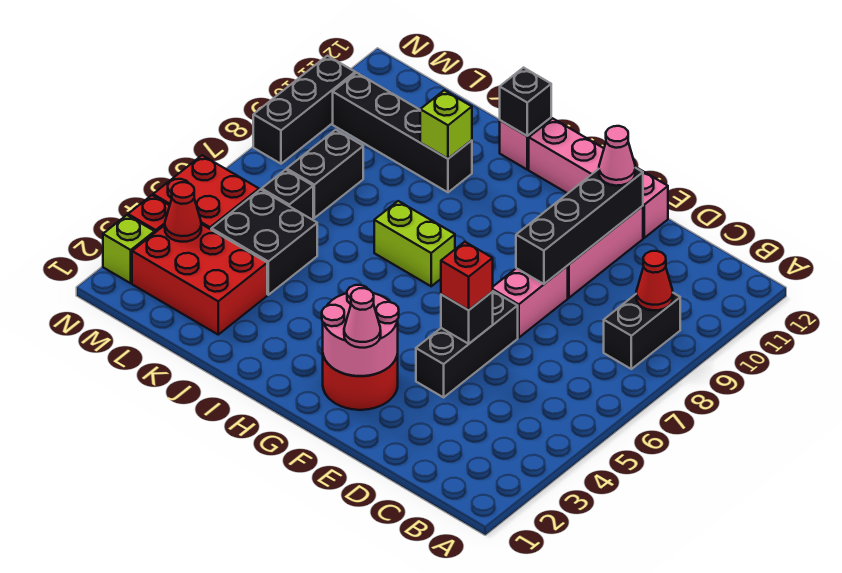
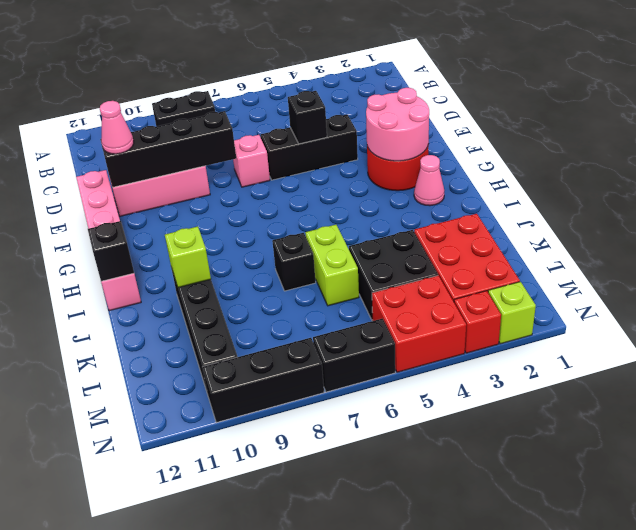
red cone B9 level 2 -> none
red brick E5 level 3 -> none
pink brick E7:E8 level 1 -> pink brick E7 level 1
pink cone F2 level 3 -> pink cone H2 level 1
lime brick H7:I7 level 1 -> lime brick J6:K6 level 1
black brick L6 level 1 -> black brick J7 level 1
black brick L7:L8 level 1 -> black brick N6:N7 level 1
red cone M3 level 2 -> none

